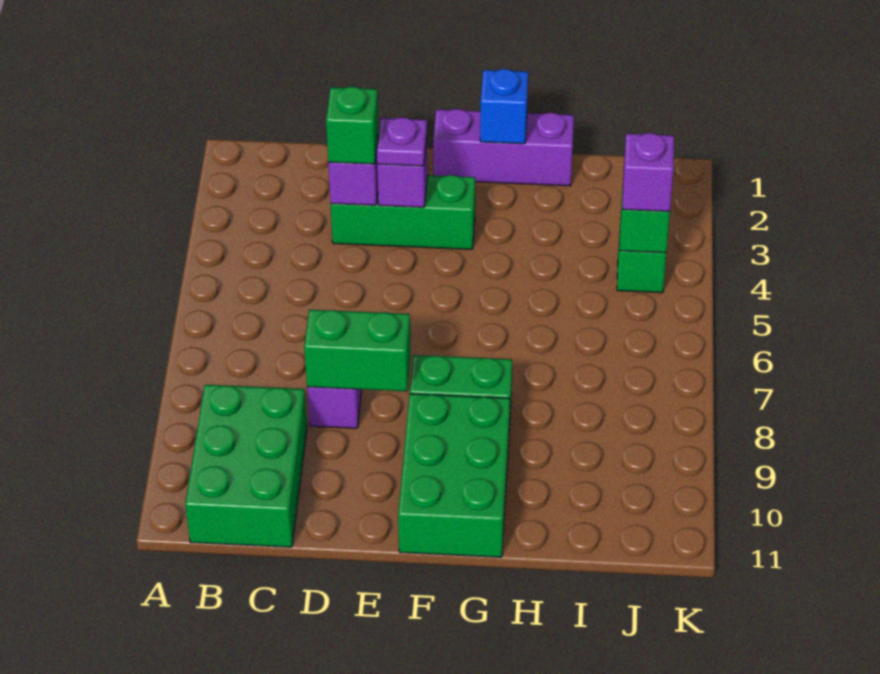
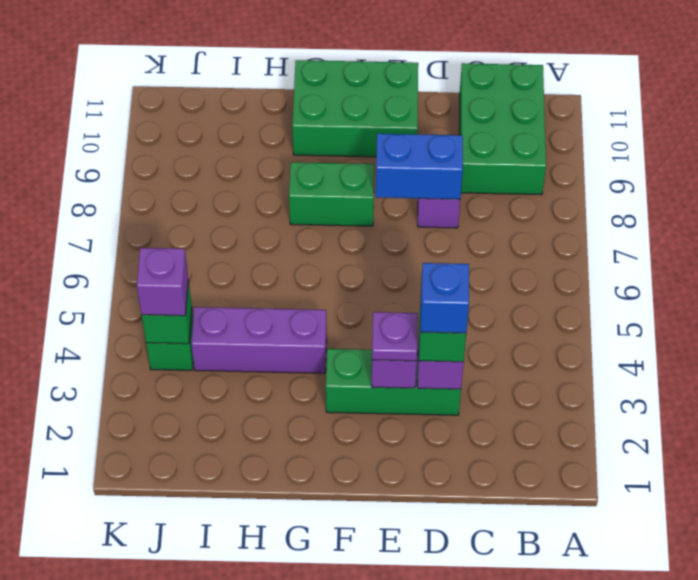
green brick D8:E8 level 2 -> blue brick D8:E8 level 2
purple brick F1:H1 level 1 -> purple brick G4:I4 level 1
green brick F9:G11 level 1 -> green brick E10:G11 level 1
blue brick G1 level 2 -> blue brick D3 level 4

